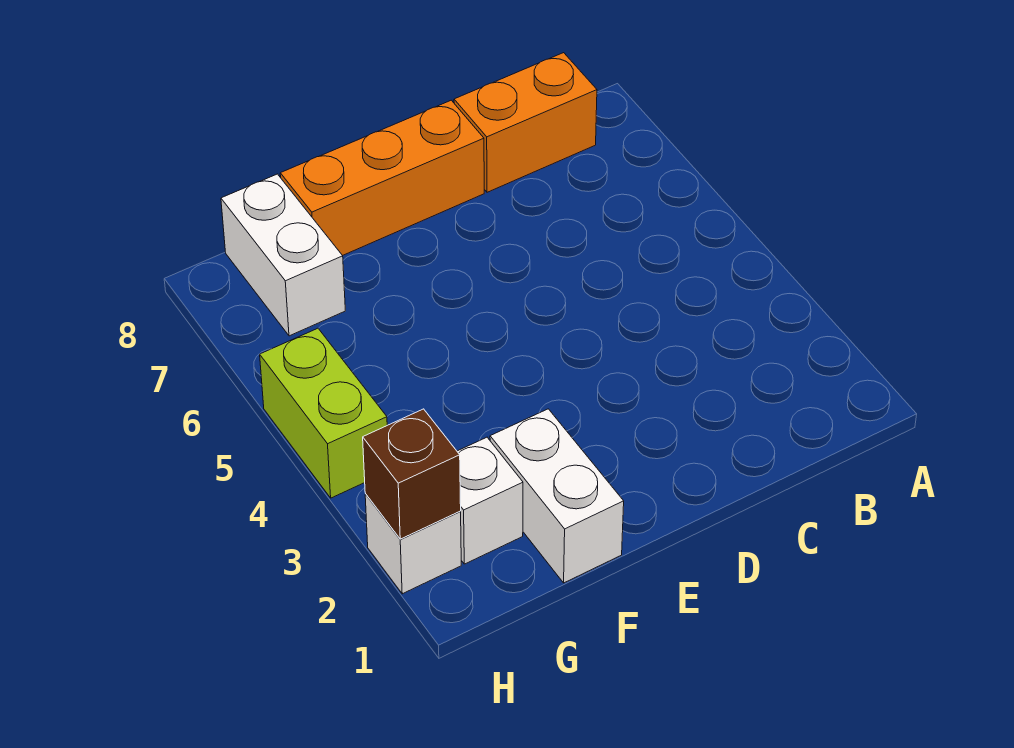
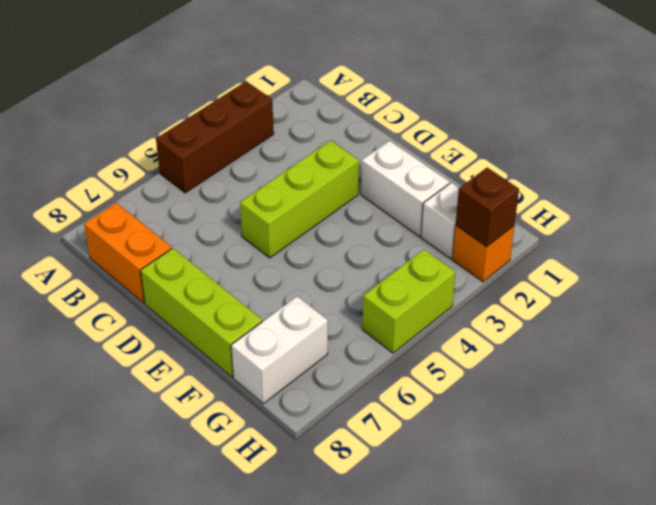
none -> brown brick A3:A5 level 1
none -> lime brick D3:D5 level 1
orange brick D8:F8 level 1 -> lime brick D8:F8 level 1
white brick F1:F2 level 1 -> white brick E2:F2 level 1
white brick H2 level 1 -> orange brick H2 level 1

